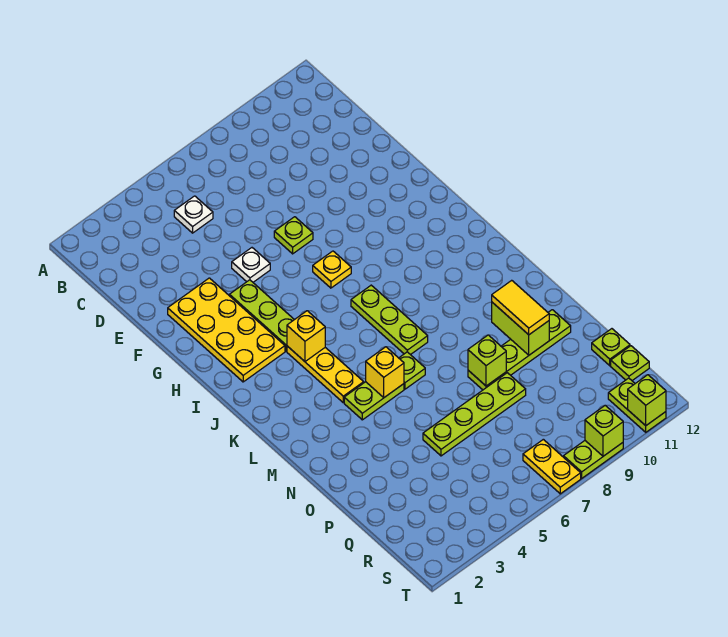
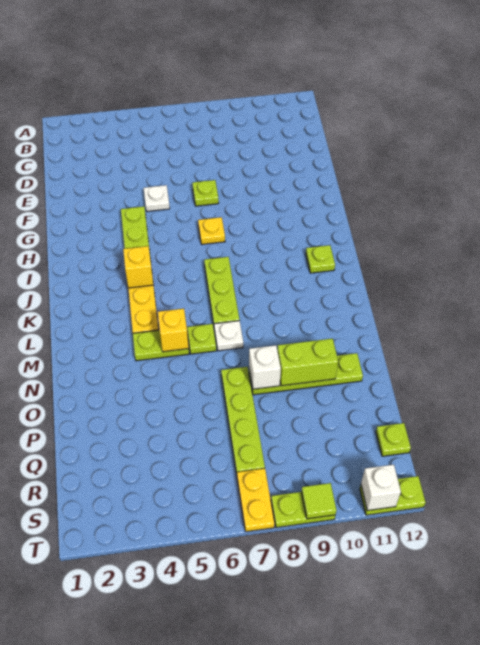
white plate C5 level 1 -> white plate M7 level 1
yellow plate F2:I3 level 1 -> none
lime brick N10:O10 level 2 -> lime brick O9:O10 level 2
yellow tile N10:O10 level 3 -> none
lime brick O8 level 2 -> white brick O8 level 2
lime plate P5:P8 level 1 -> lime plate O7:R7 level 1
lime plate Q12 level 1 -> lime plate J11 level 1
lime plate S11:T11 level 1 -> lime plate T11:T12 level 1
lime brick T9 level 2 -> lime tile T9 level 2
lime brick T11 level 2 -> white brick T11 level 2

